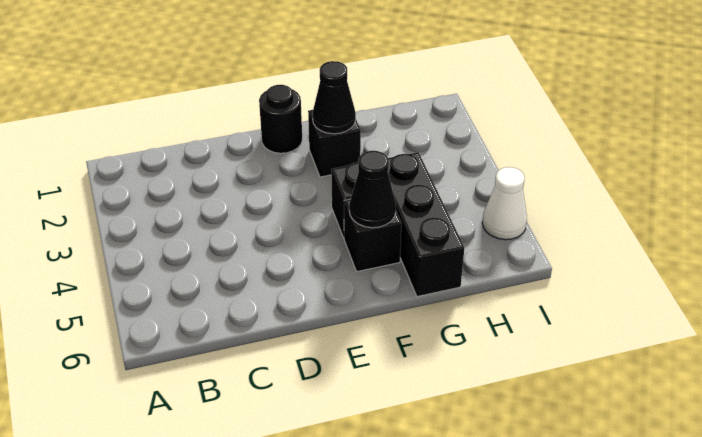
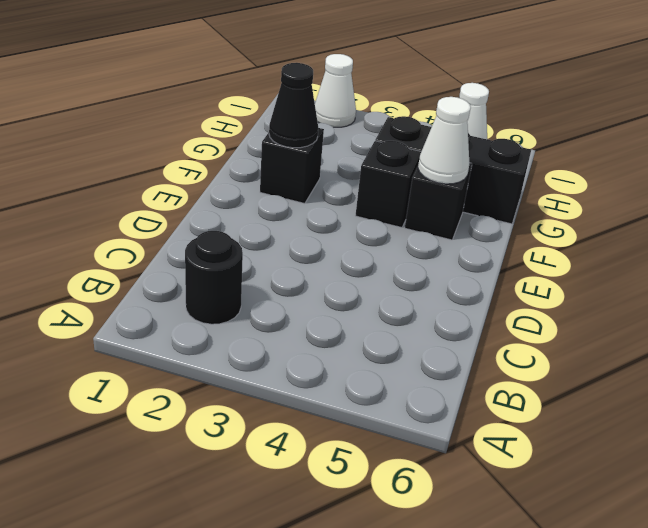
black round brick E1 level 1 -> black round brick B2 level 1
black cone F5 level 2 -> white cone F5 level 2
none -> white cone I2 level 1

